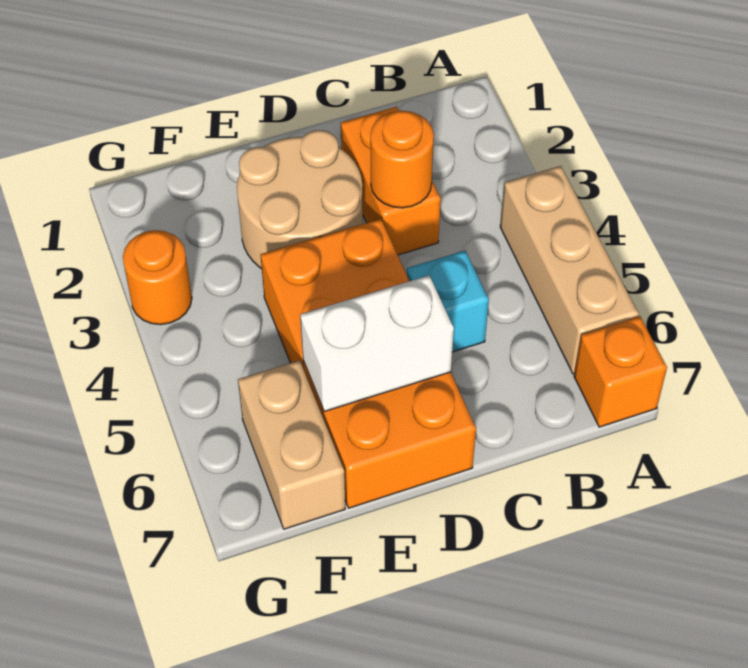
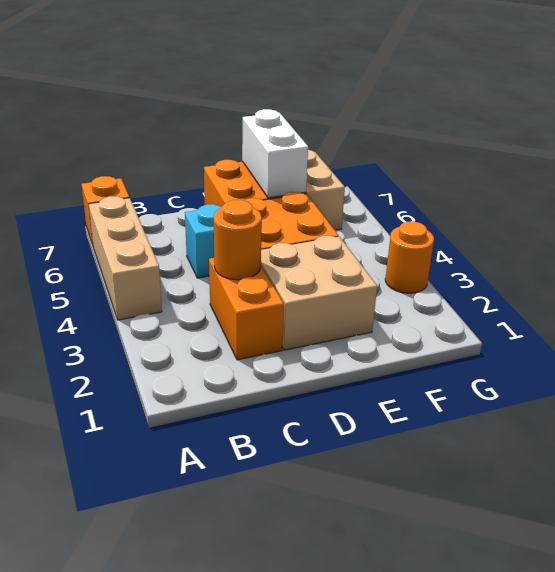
tan round brick D2:E3 level 1 -> tan brick D2:E3 level 1
white brick D6:E6 level 2 -> white brick E6:E7 level 2

